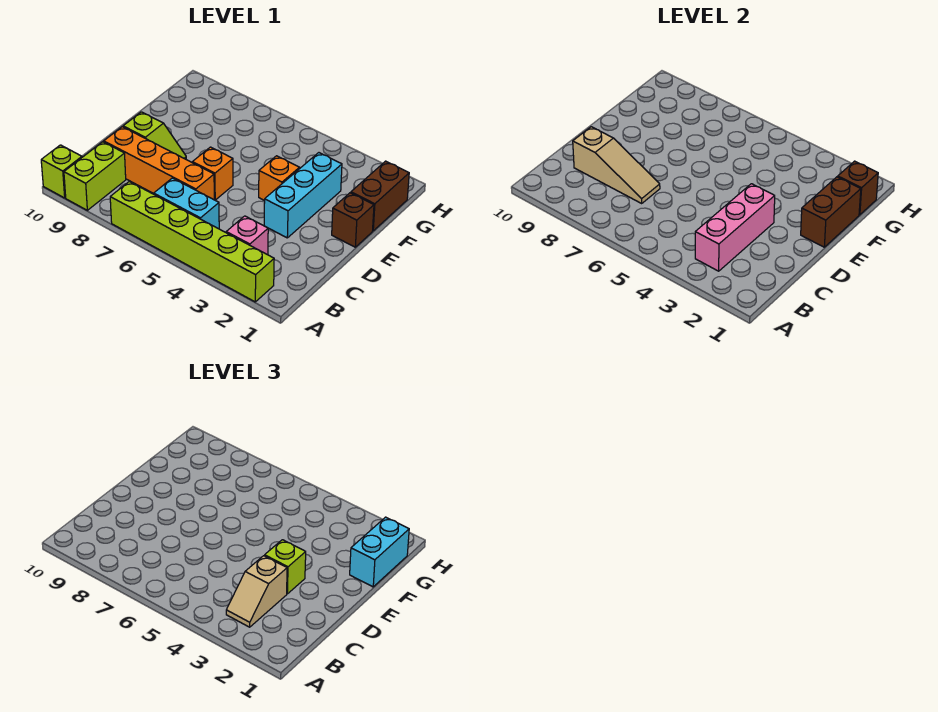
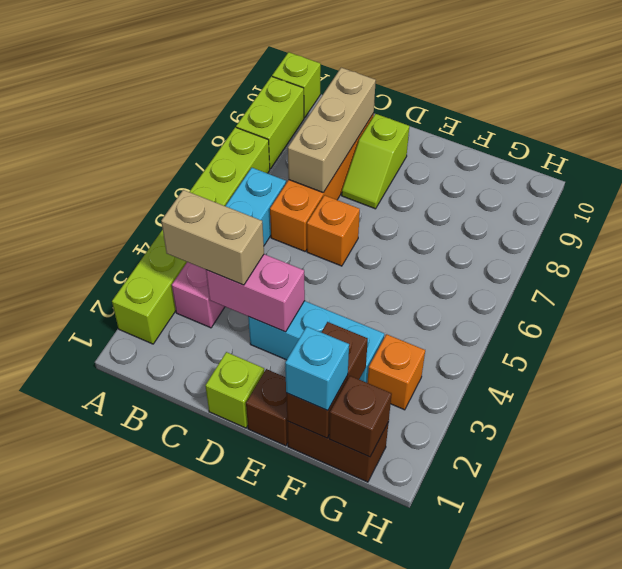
lime brick A9:B9 level 1 -> lime brick A8:A9 level 1
pink brick B3:D3 level 2 -> pink brick C3:D3 level 2
tan slope B3:C3 level 3 top C -> tan brick B3:C3 level 3
tan slope C7:C9 level 2 top 9 -> tan brick C7:C9 level 2
lime brick D3 level 3 -> lime brick D1 level 1
brown brick E1:F1 level 2 -> brown brick F1:F2 level 2
orange brick E4 level 1 -> orange brick G3 level 1
cyan brick F1:G1 level 3 -> cyan brick F1 level 3

